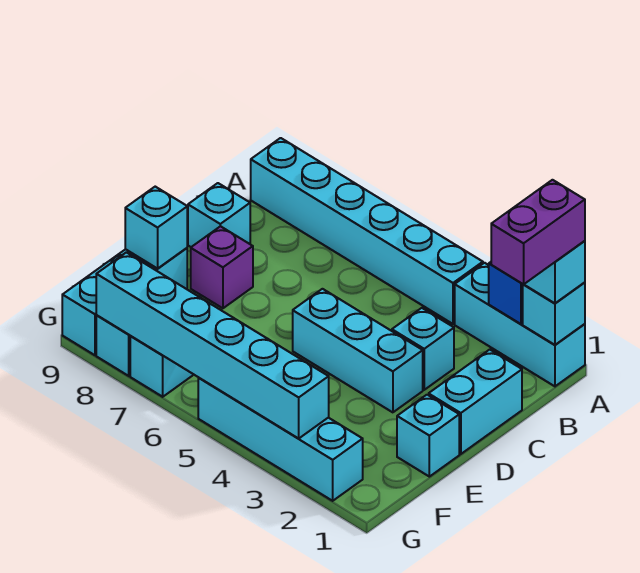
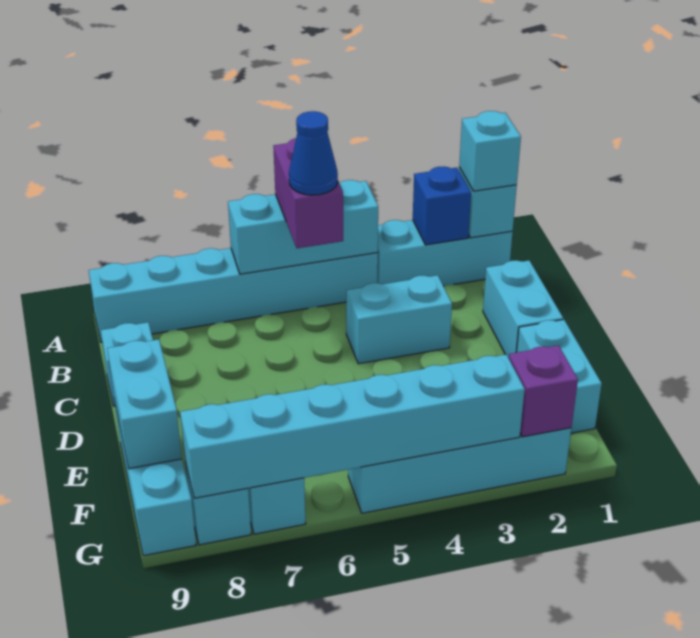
purple brick A1:B1 level 4 -> purple brick A5:B5 level 3
none -> blue cone B5 level 4
cyan brick C3 level 1 -> cyan brick C3:C4 level 1
cyan brick D3:D5 level 1 -> cyan brick A4:A6 level 2
purple brick D8 level 1 -> purple brick G2 level 2
cyan brick E1 level 1 -> cyan brick E1:F1 level 1
cyan brick E9 level 2 -> cyan brick E9:F9 level 2

